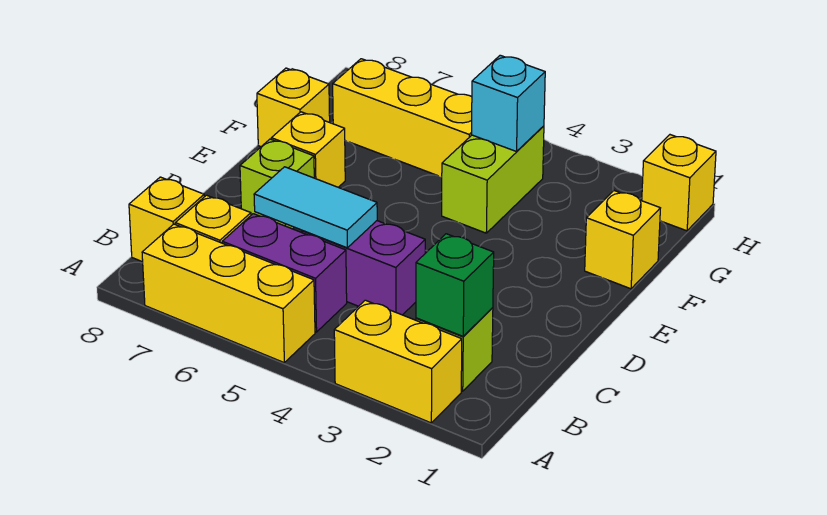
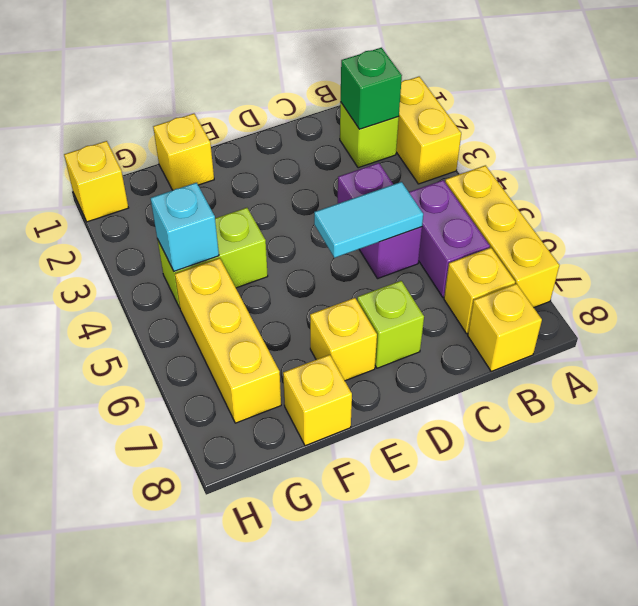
cyan tile C5:C6 level 2 -> cyan tile C5:D5 level 2

